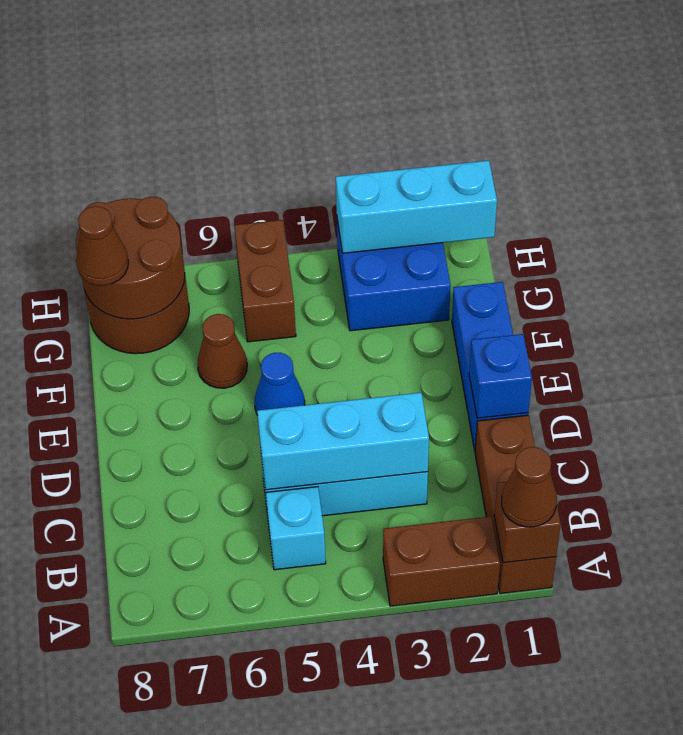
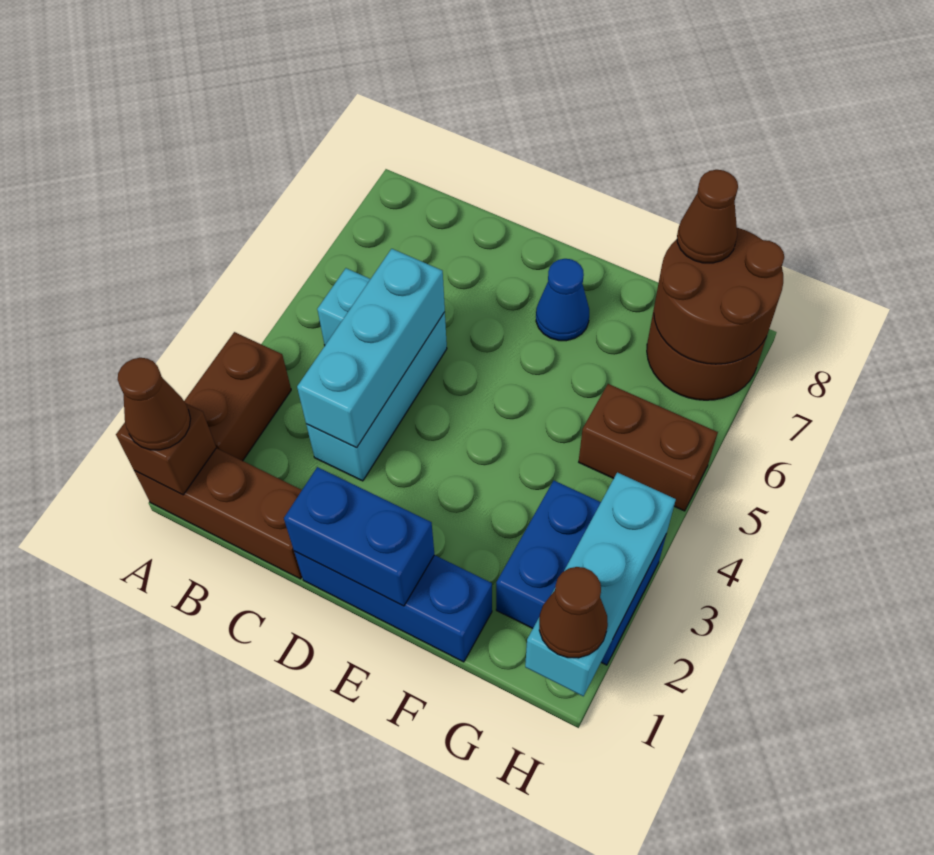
blue brick D1 level 2 -> blue brick D1:E1 level 2
blue cone E5 level 1 -> blue cone E7 level 1
brown cone F6 level 1 -> brown cone H1 level 3

